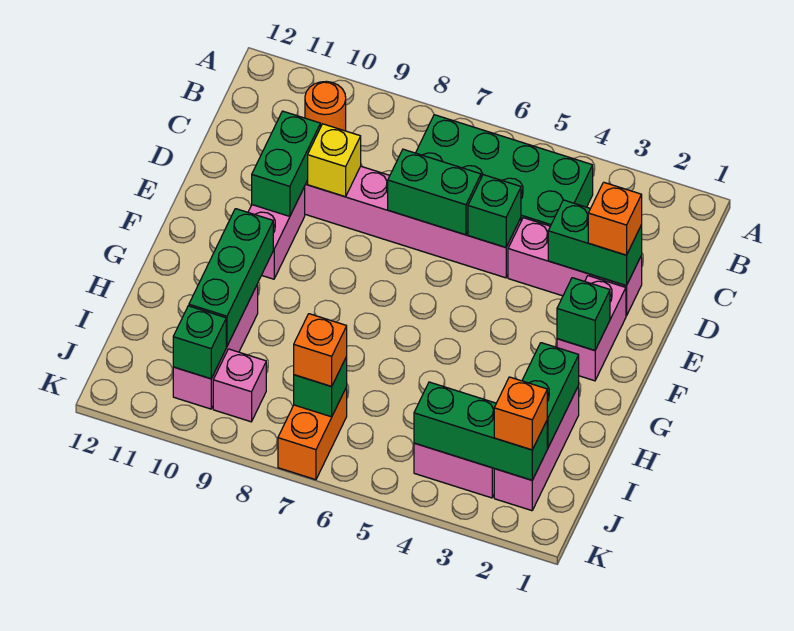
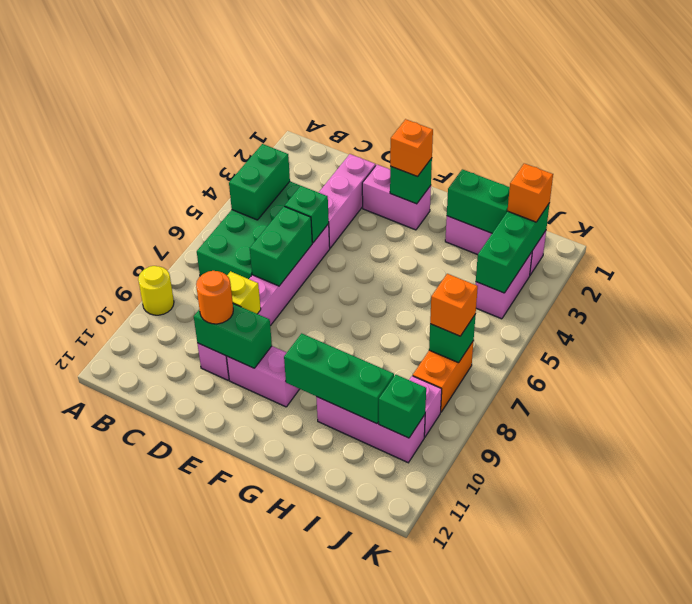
none -> yellow round brick A9 level 1
orange round brick B10 level 1 -> orange round brick D10 level 3
green brick D2:D3 level 2 -> green brick B4:B5 level 2
orange brick D2 level 3 -> orange brick F2 level 3
orange brick J7:K7 level 1 -> orange brick J7:J8 level 1

